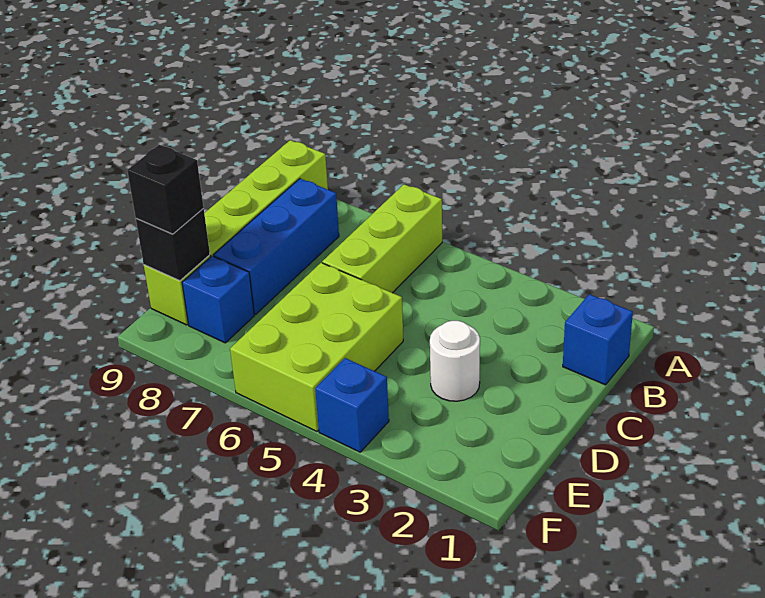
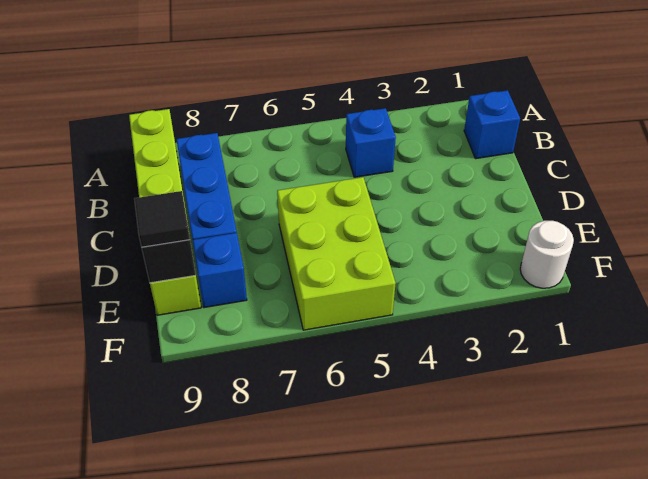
lime brick A6:C6 level 1 -> none
white round brick D3 level 1 -> white round brick F1 level 1
black brick E9 level 3 -> black tile E9 level 3
blue brick F4 level 1 -> blue brick B4 level 1

